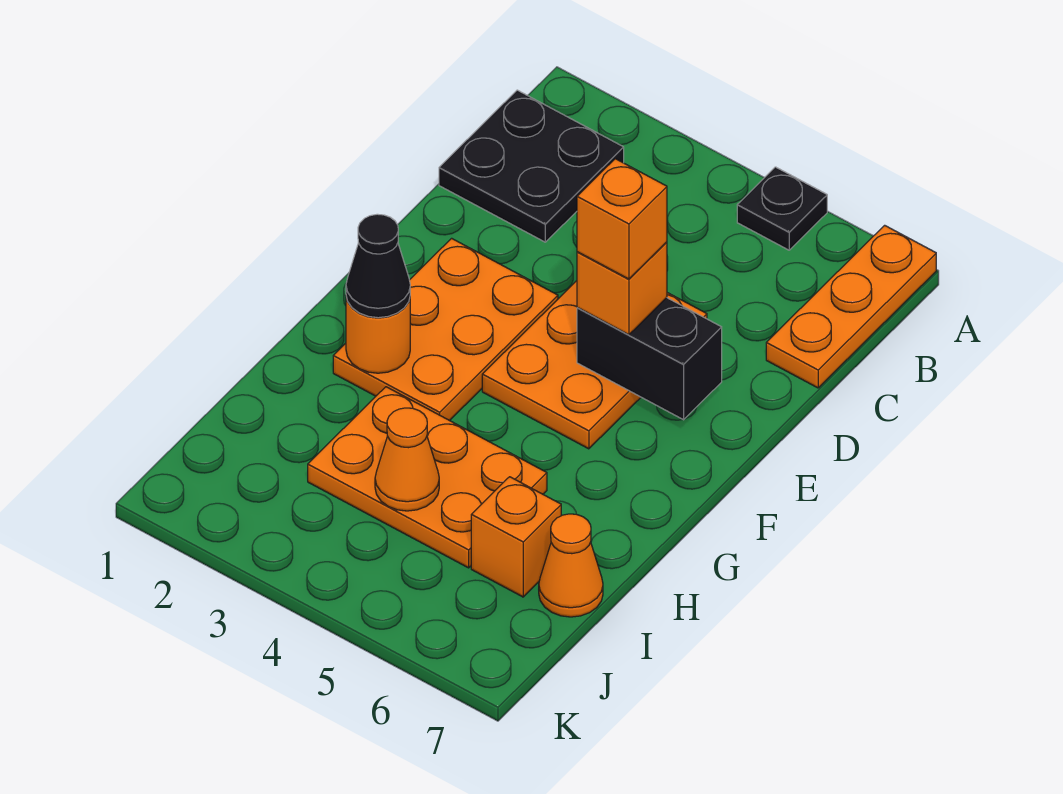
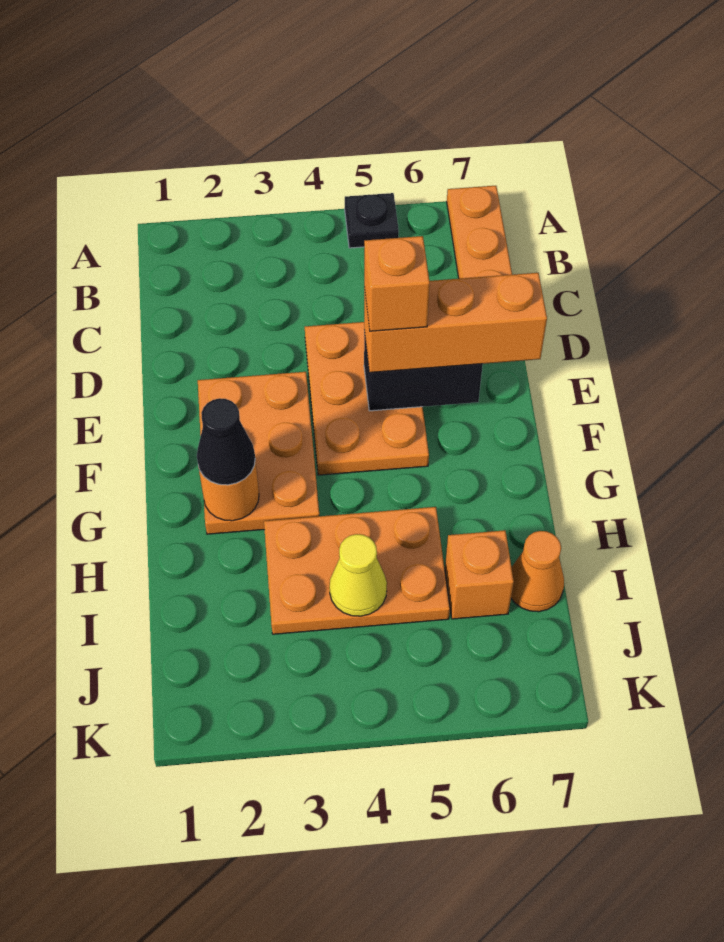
black plate B1:C2 level 1 -> none
orange brick E5 level 3 -> orange brick E5:E7 level 3
orange cone I4 level 2 -> yellow cone I4 level 2

